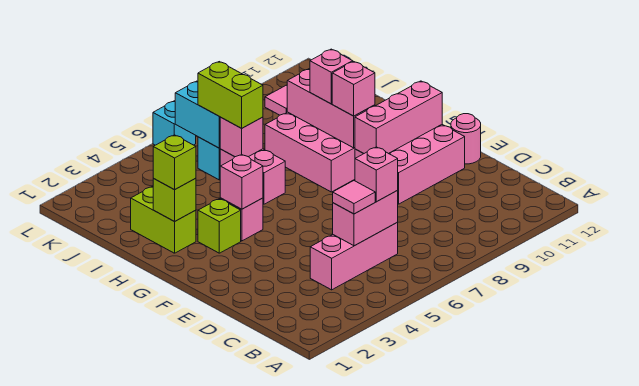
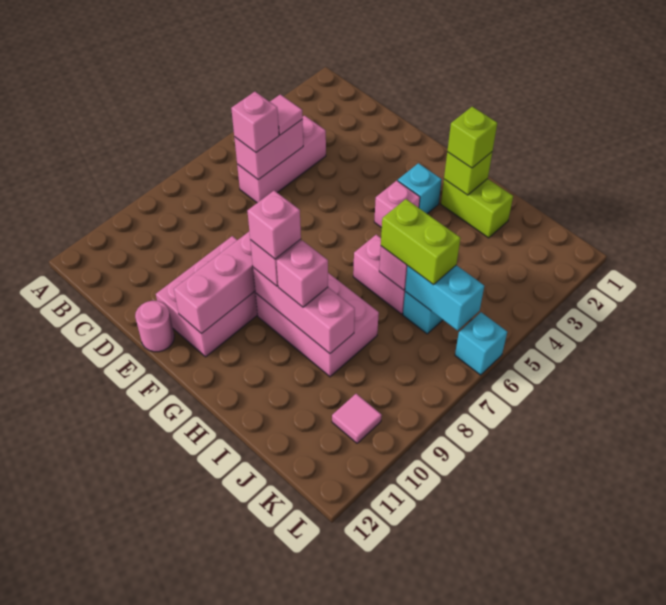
lime brick G3 level 1 -> cyan brick G3 level 1
pink brick G4 level 2 -> pink brick G9 level 4

